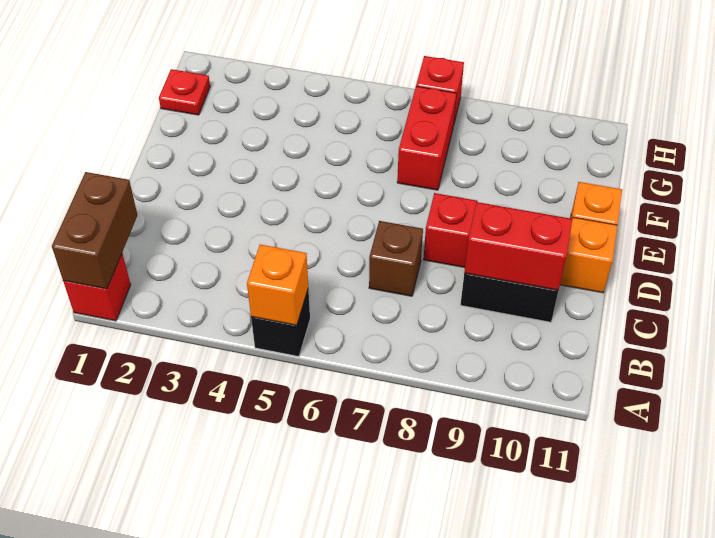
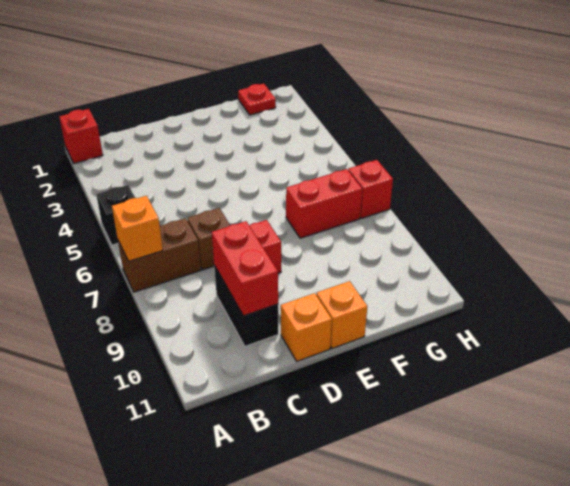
brown brick A1:B1 level 2 -> brown brick A7:B7 level 1
orange brick A5 level 2 -> orange brick A7 level 2

